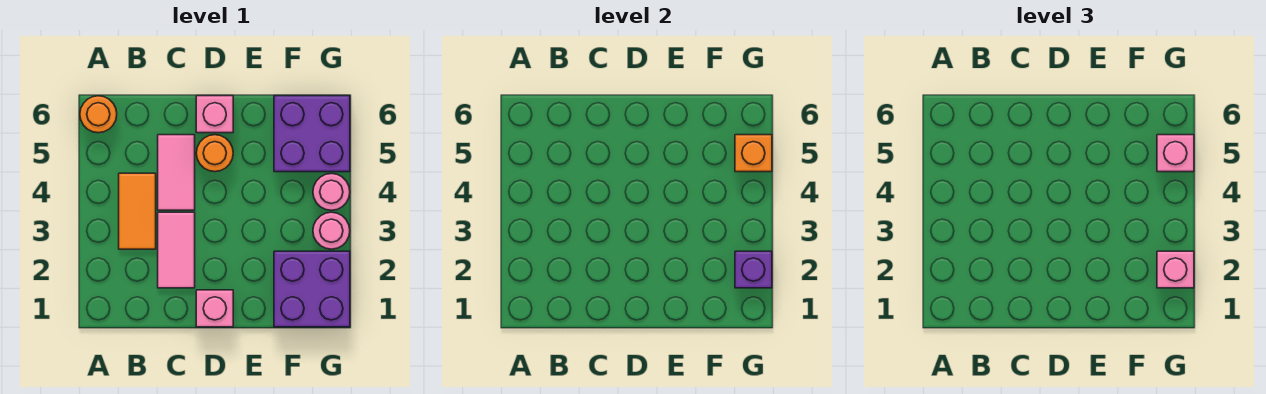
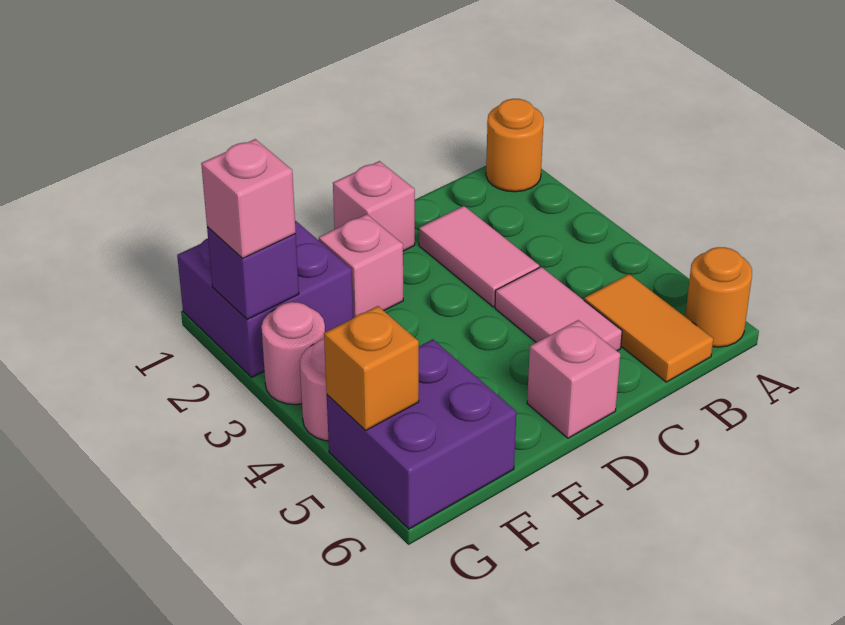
orange tile B3:B4 level 1 -> orange tile B5:B6 level 1
orange round brick D5 level 1 -> orange round brick A1 level 1
pink brick G5 level 3 -> pink brick E2 level 1

